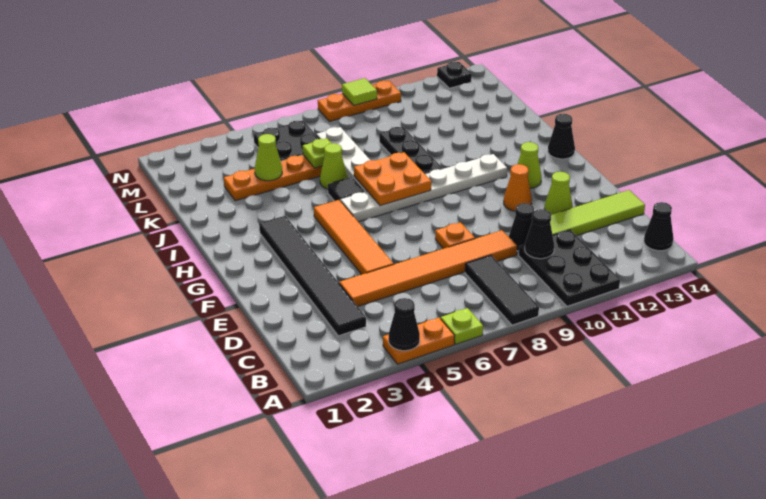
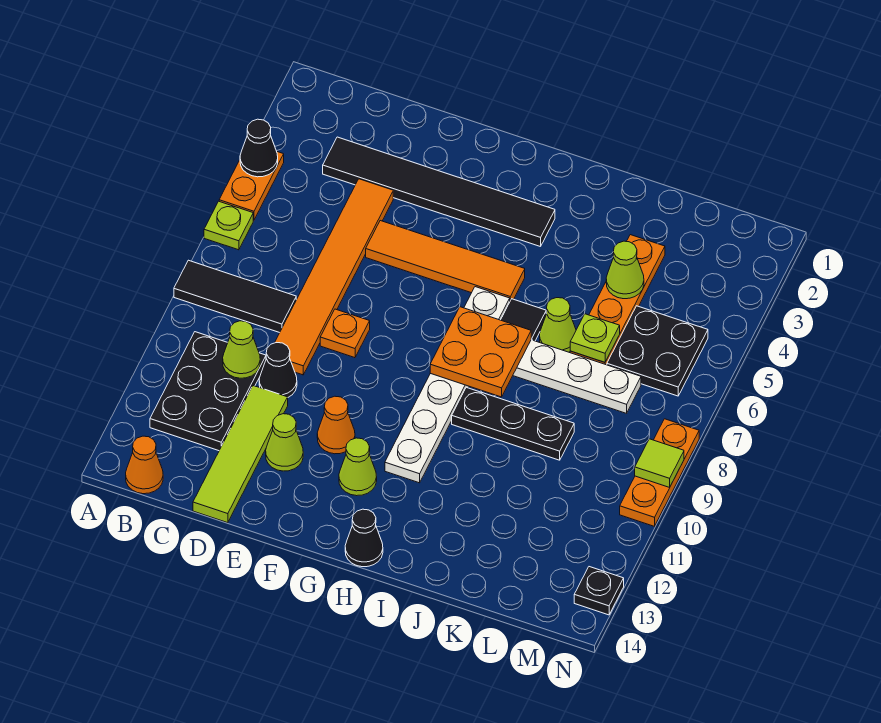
black plate A10:C11 level 1 -> black plate B10:C12 level 1
black cone B14 level 1 -> orange cone B14 level 1
black cone C10 level 2 -> lime cone C10 level 2

